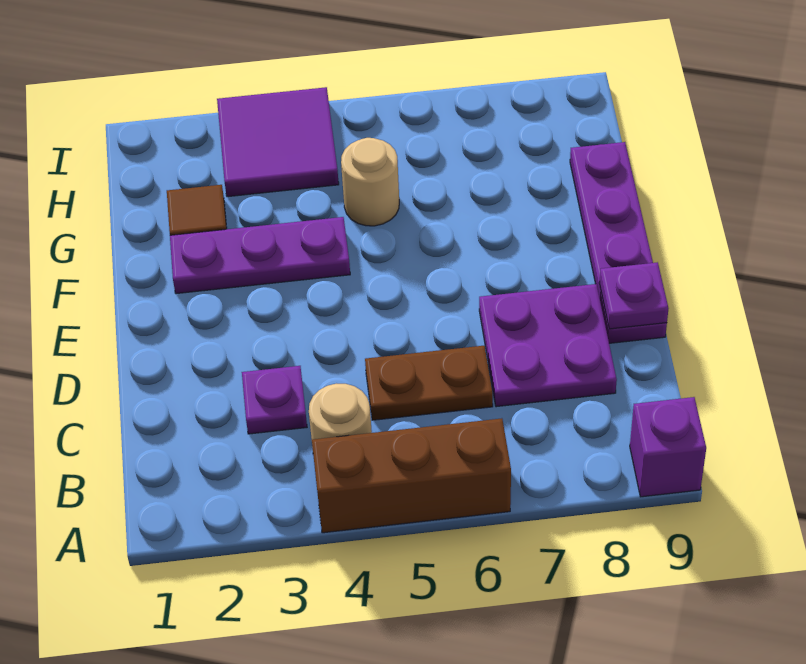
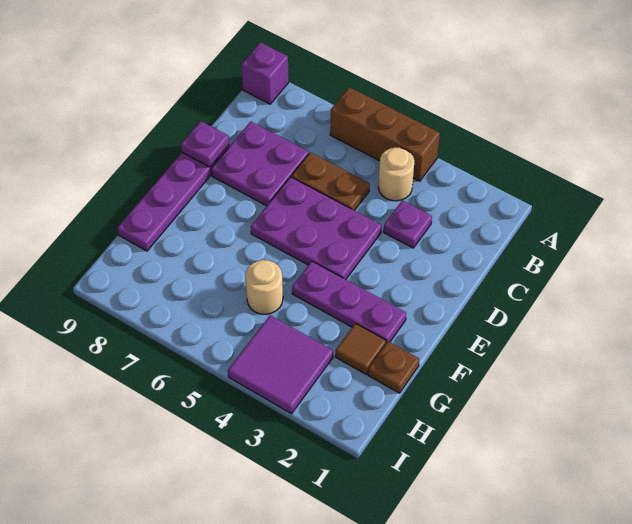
none -> purple plate D4:E6 level 1
none -> brown plate G1 level 1

